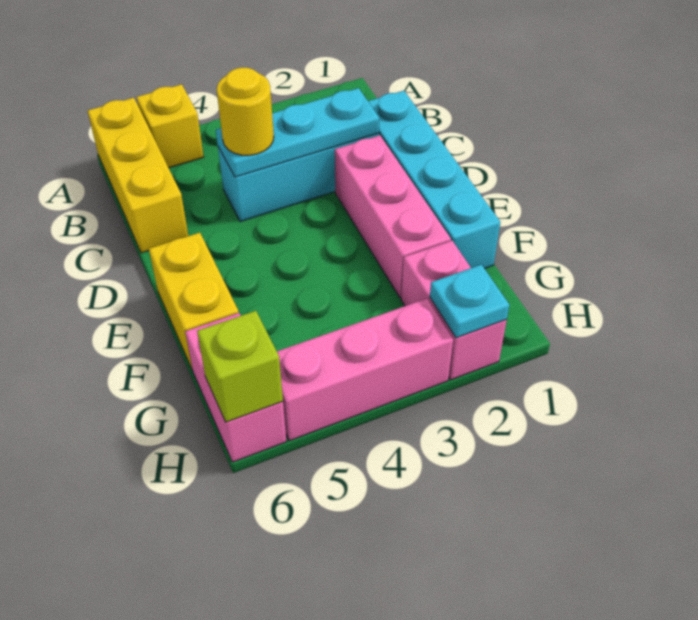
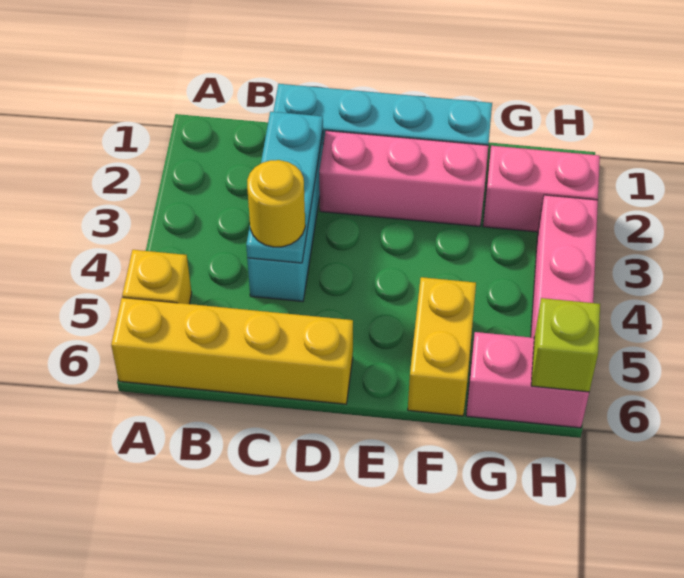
yellow brick A6:C6 level 1 -> yellow brick A6:D6 level 1
yellow brick E6:F6 level 1 -> yellow brick F5:F6 level 1
cyan plate H2 level 2 -> none

